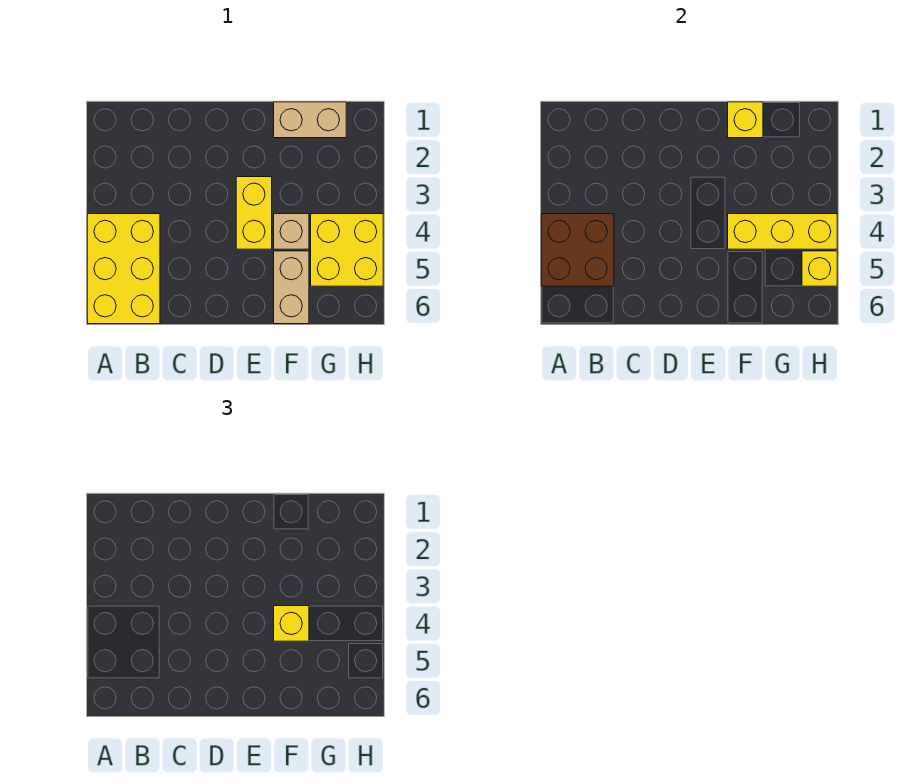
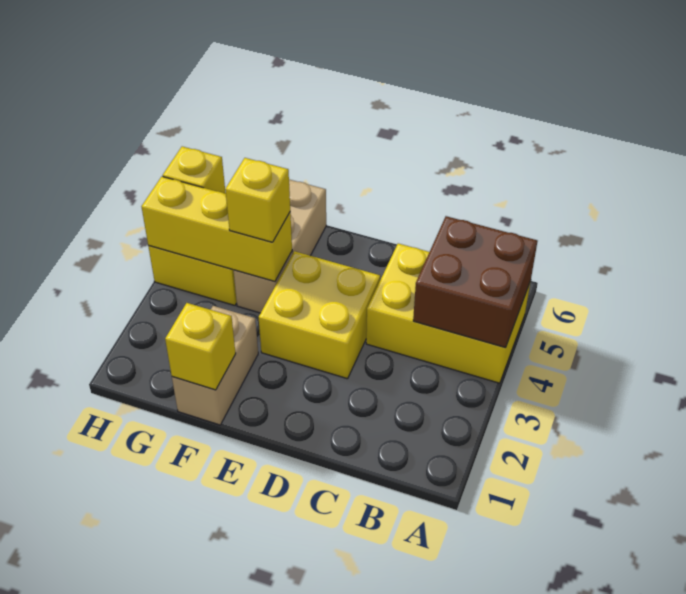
yellow brick A4:B6 level 1 -> yellow brick A4:C5 level 1
yellow brick E3:E4 level 1 -> yellow brick D3:E4 level 1
tan brick F1:G1 level 1 -> tan brick F1:F2 level 1

